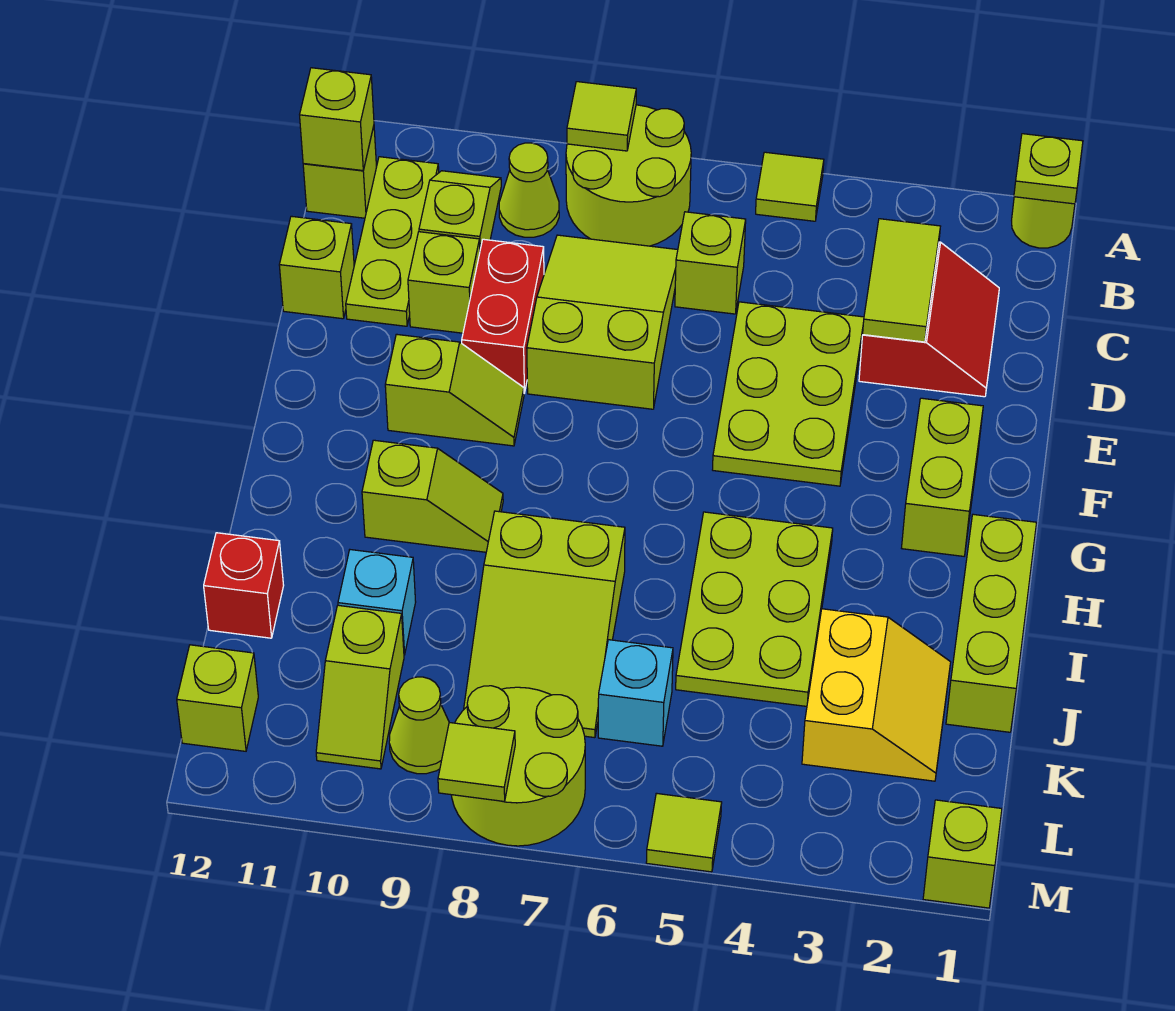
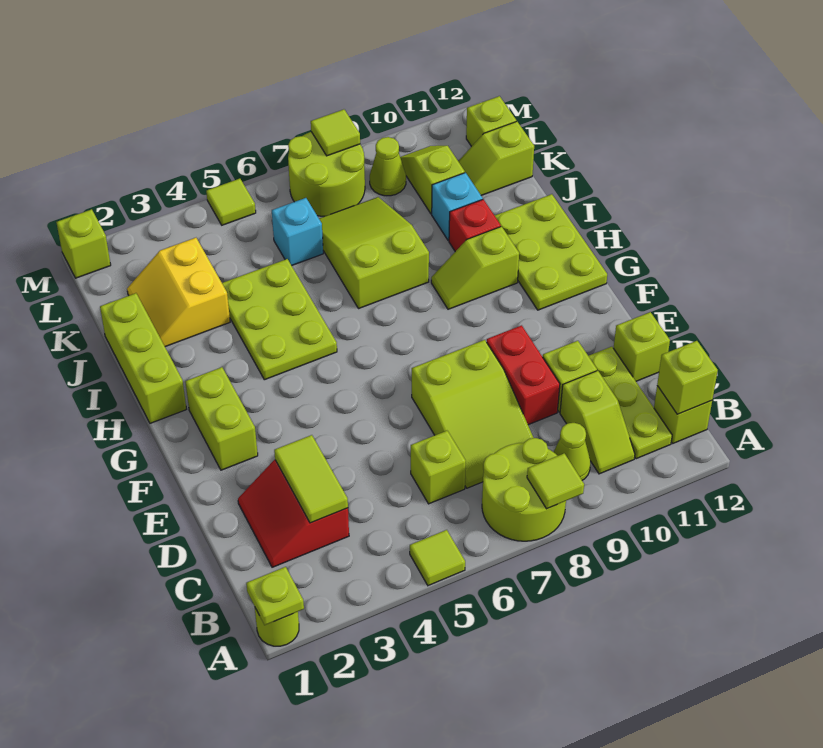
lime plate D4:F5 level 1 -> lime plate G11:I12 level 1
lime slope F9:F10 level 1 top 10 -> lime slope K11:K12 level 1 top 12
red brick J12 level 1 -> red brick I10 level 1

